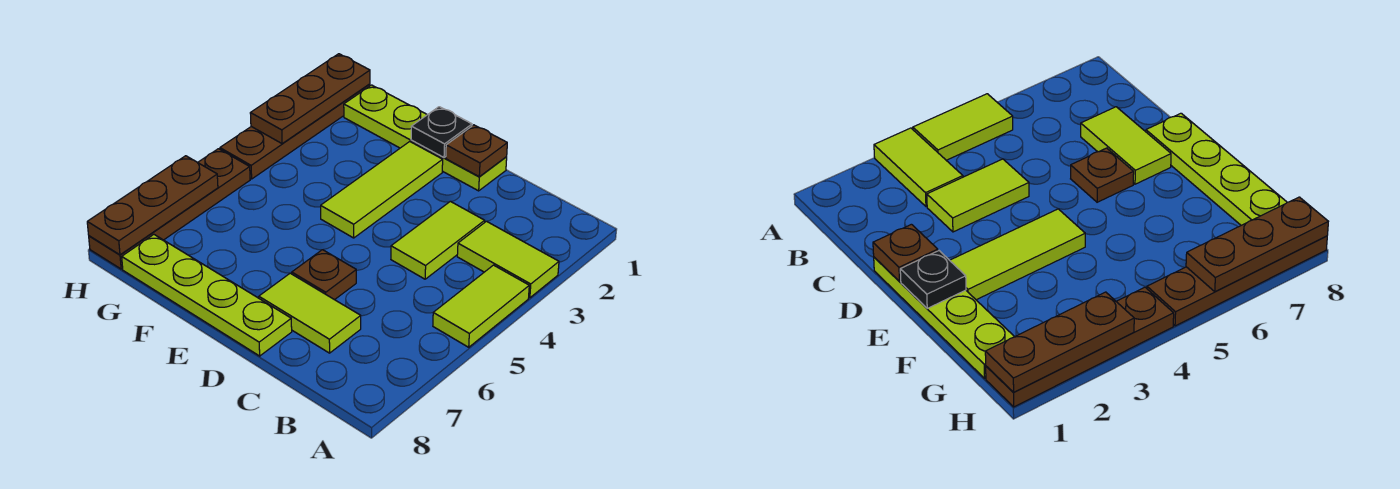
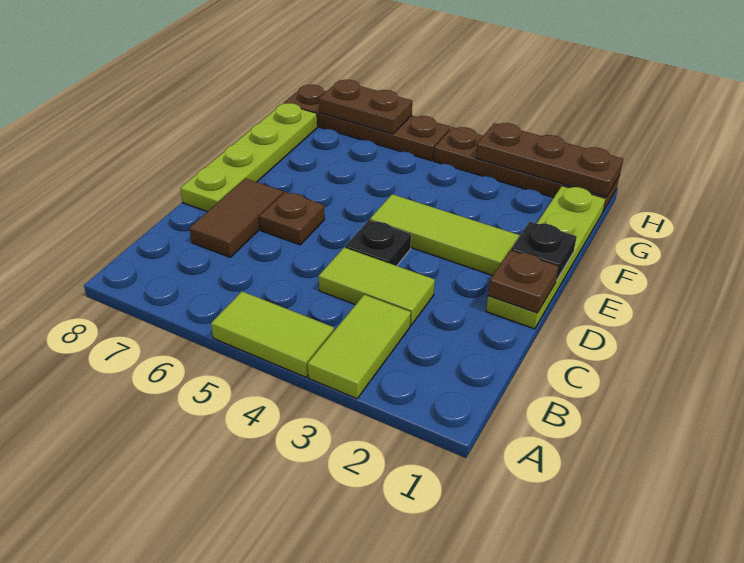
lime tile C7:D7 level 1 -> brown tile C7:D7 level 1
none -> black plate D4 level 1
brown plate H6:H8 level 2 -> brown plate H6:H7 level 2

